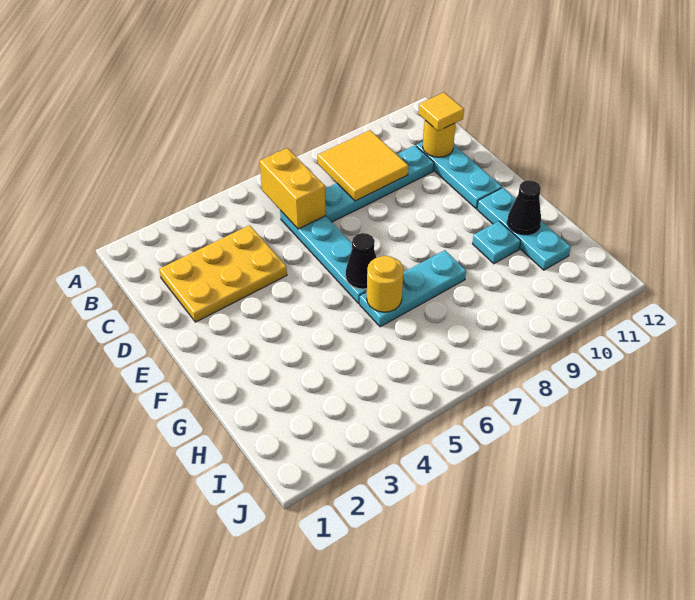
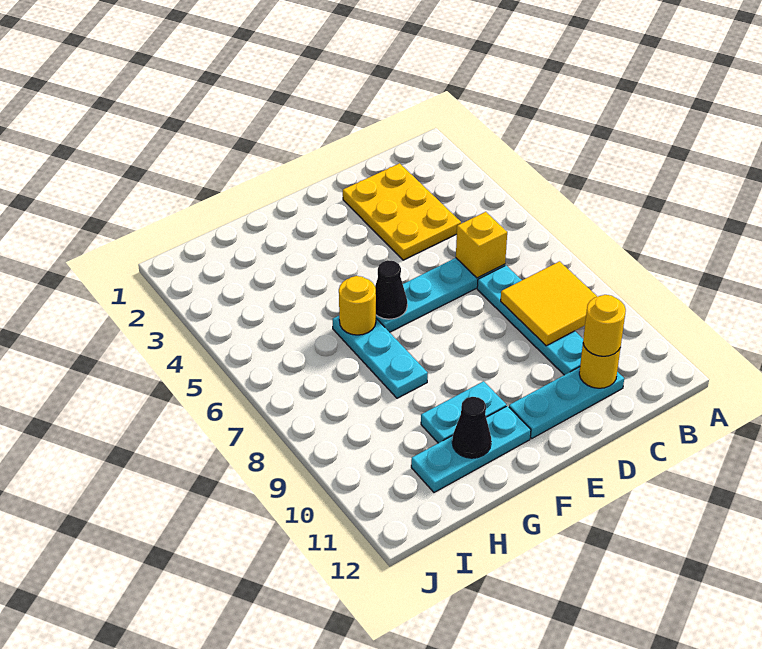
yellow brick B6:C6 level 2 -> yellow brick C6 level 2
yellow tile C11 level 3 -> yellow round brick C11 level 3
cyan plate G10 level 1 -> cyan plate F10:G10 level 1

